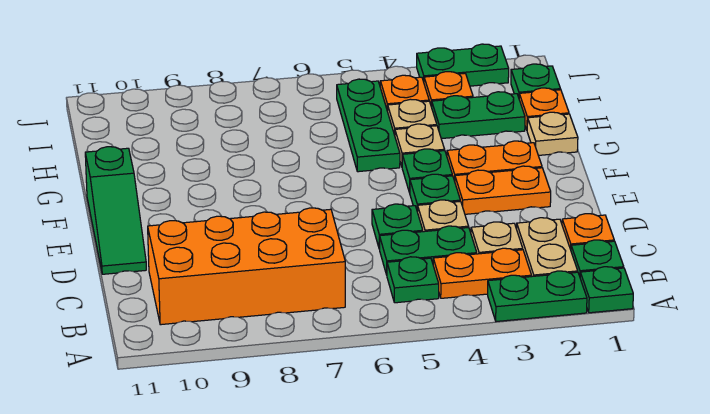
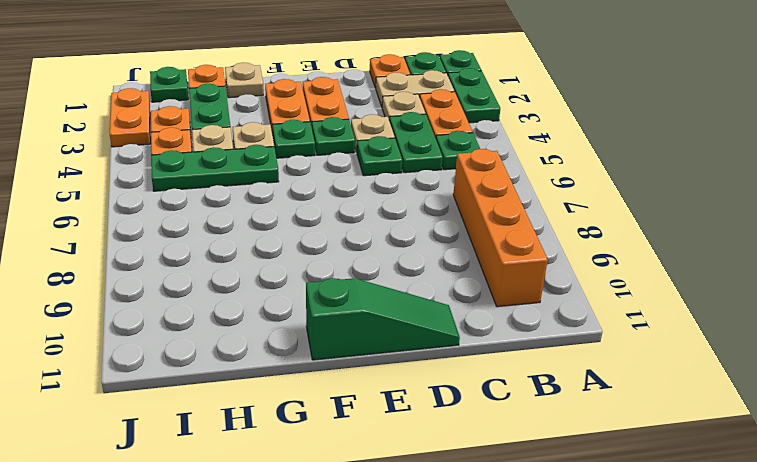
orange brick B7:C10 level 1 -> orange brick B7:B10 level 1
green plate J2:J3 level 1 -> orange plate J2:J3 level 1

